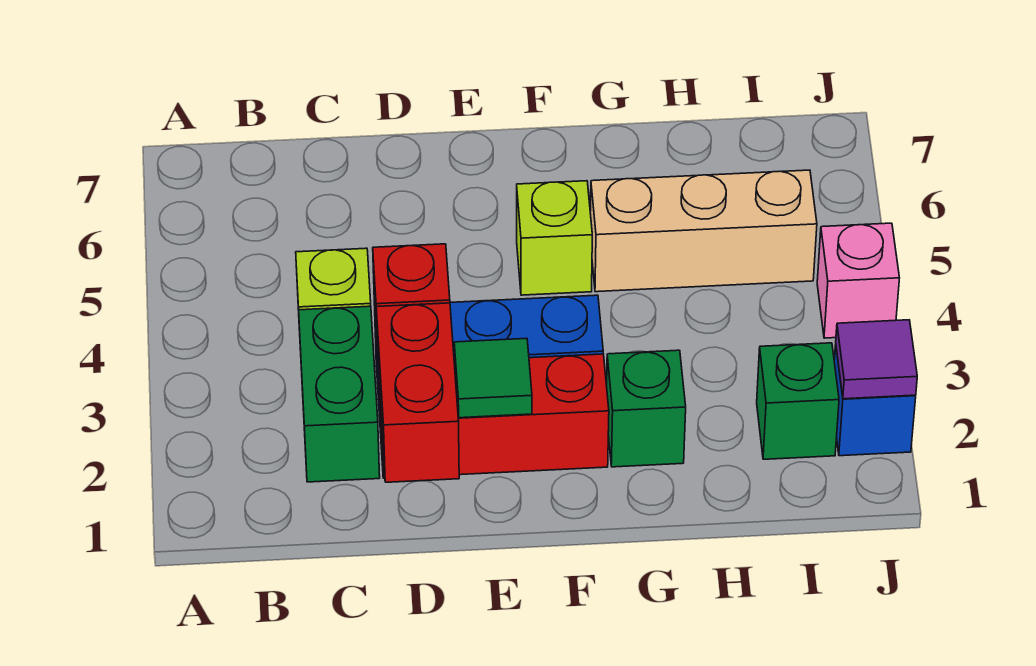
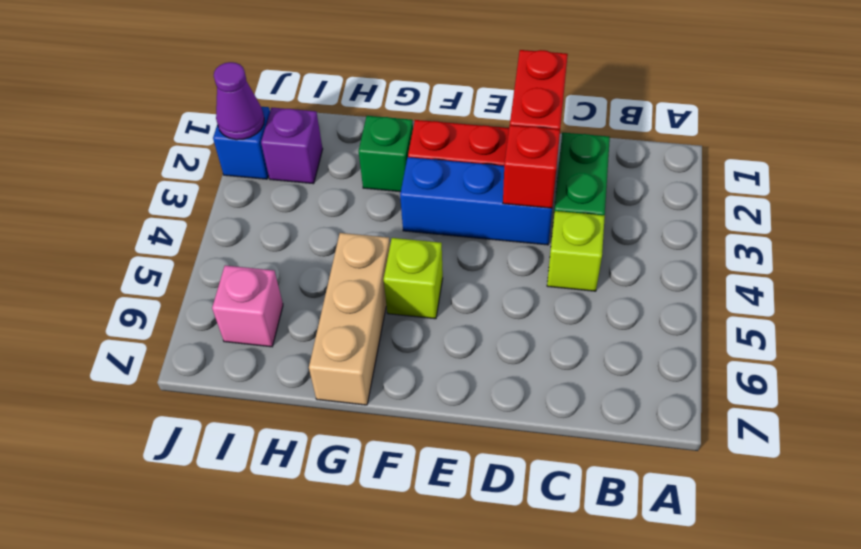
green tile E2 level 2 -> none
tan brick G5:I5 level 1 -> tan brick G5:G7 level 1
green brick I2 level 1 -> purple brick I2 level 1
purple tile J2 level 2 -> purple cone J2 level 2
pink brick J4 level 1 -> pink brick I6 level 1

